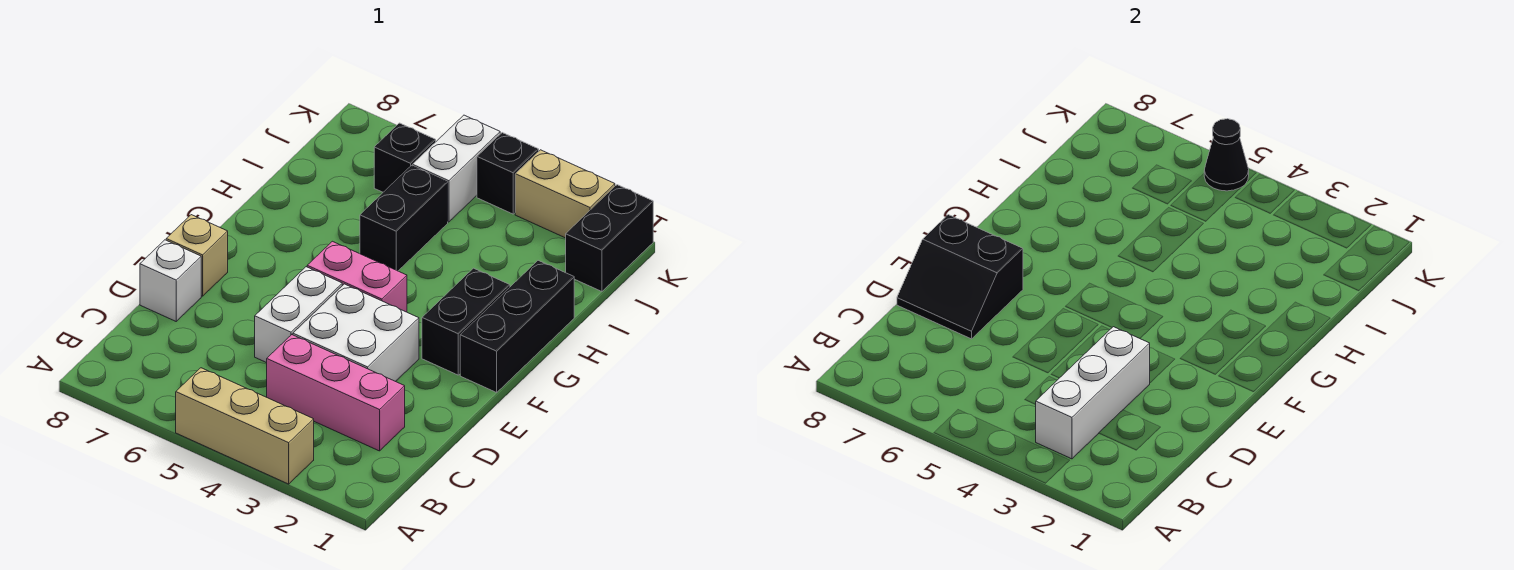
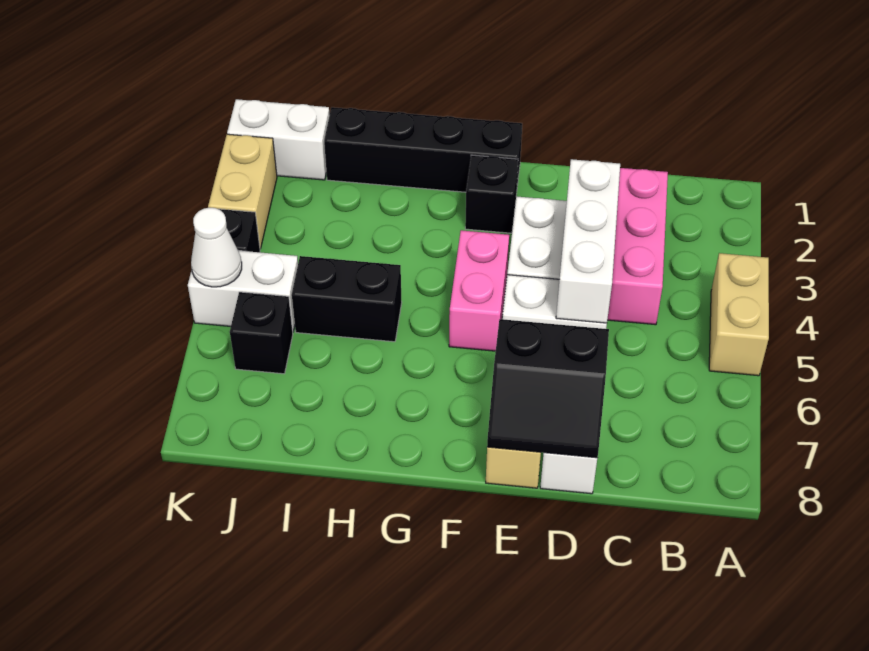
tan brick A3:A5 level 1 -> tan brick A4:A5 level 1
white brick B3:D3 level 2 -> white brick D3:D5 level 2
black slope D7:E8 level 2 top E -> black slope D7:E8 level 2 top 7
black brick F1:H1 level 1 -> black brick F1:I1 level 1
black brick F2:G2 level 1 -> black brick F2 level 1
black brick J1:K1 level 1 -> white brick J1:K1 level 1
black cone K5 level 2 -> white cone K5 level 2

